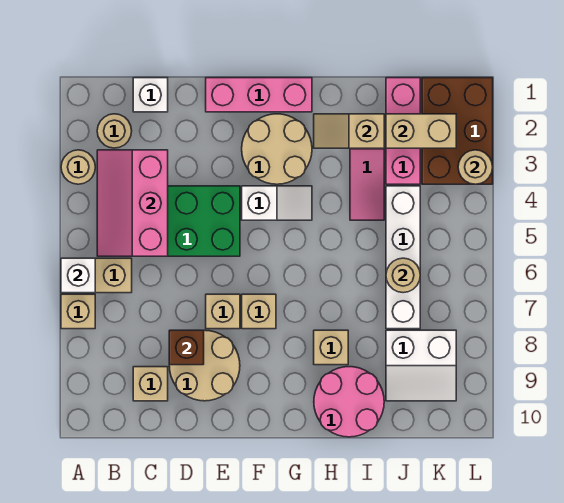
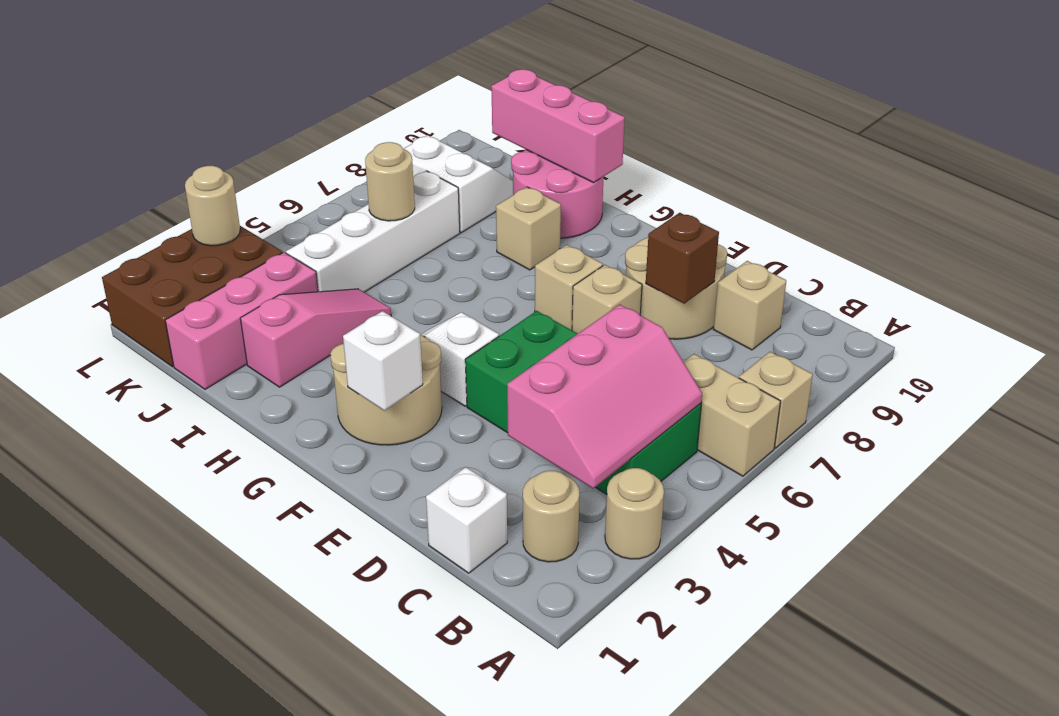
white brick A6 level 2 -> white brick F2 level 2
pink brick E1:G1 level 1 -> pink brick H10:J10 level 2
tan slope H2:I2 level 2 top I -> none
tan brick J2:K2 level 2 -> none

